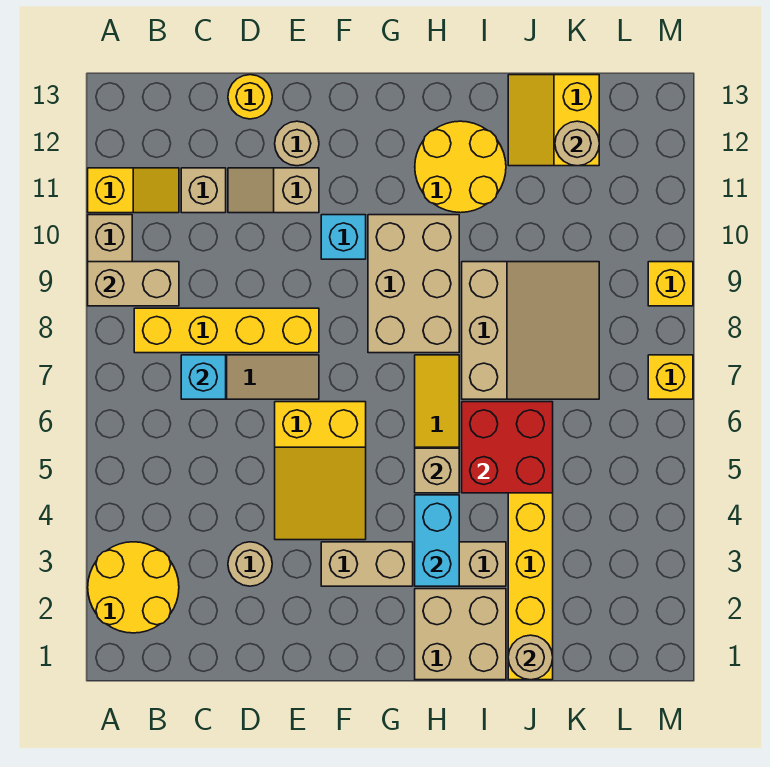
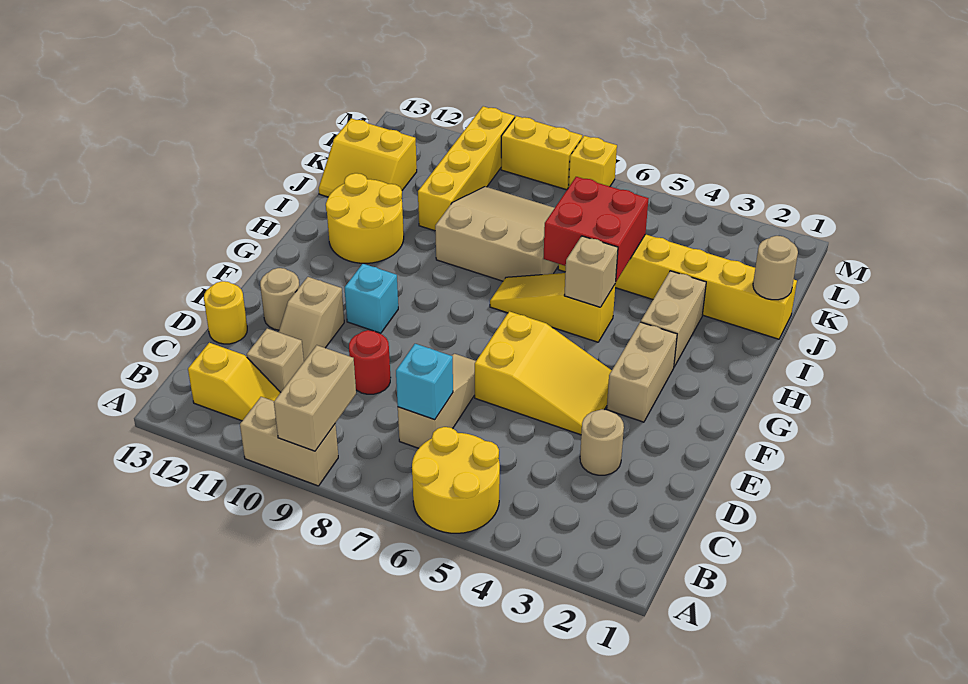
yellow round brick A2:B3 level 1 -> yellow round brick A5:B6 level 1
yellow slope A11:B11 level 1 top A -> yellow slope B11:B12 level 1 top 12
yellow brick B8:E8 level 1 -> yellow brick J10:M10 level 1
none -> red round brick D9 level 1
tan brick G8:H10 level 1 -> none
tan brick H1:I2 level 1 -> none
cyan brick H3:H4 level 2 -> none
tan round brick K12 level 2 -> none
yellow brick M9 level 1 -> yellow brick M8:M9 level 1

